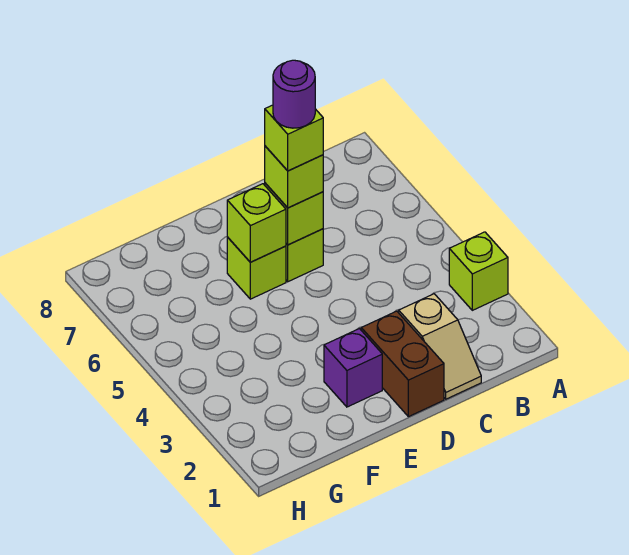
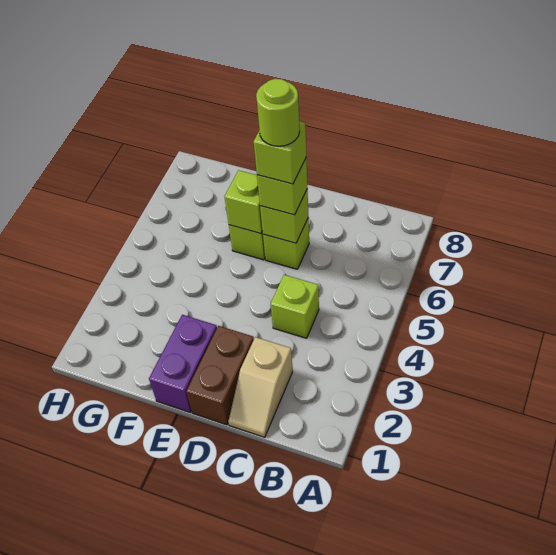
lime brick A3 level 1 -> lime brick C4 level 1
purple round brick D6 level 5 -> lime round brick D6 level 5
purple brick E2 level 1 -> purple brick E1:E2 level 1

